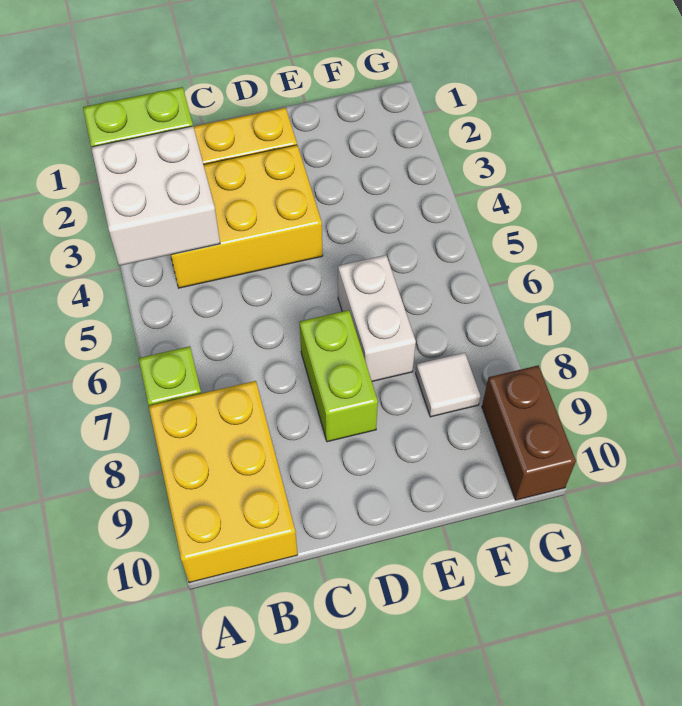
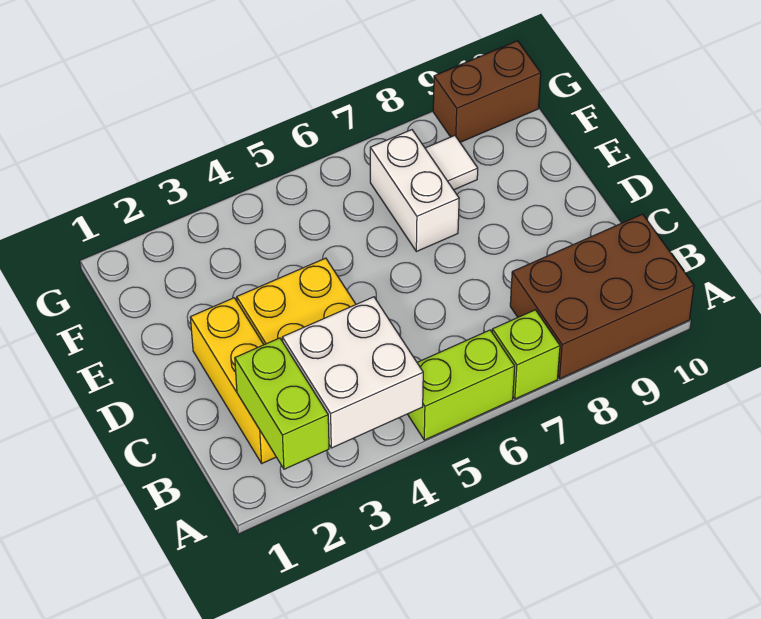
yellow brick A8:B10 level 1 -> brown brick A8:B10 level 1
lime brick D7:D8 level 1 -> lime brick A5:A6 level 1
white brick E6:E7 level 1 -> white brick E7:F7 level 1

